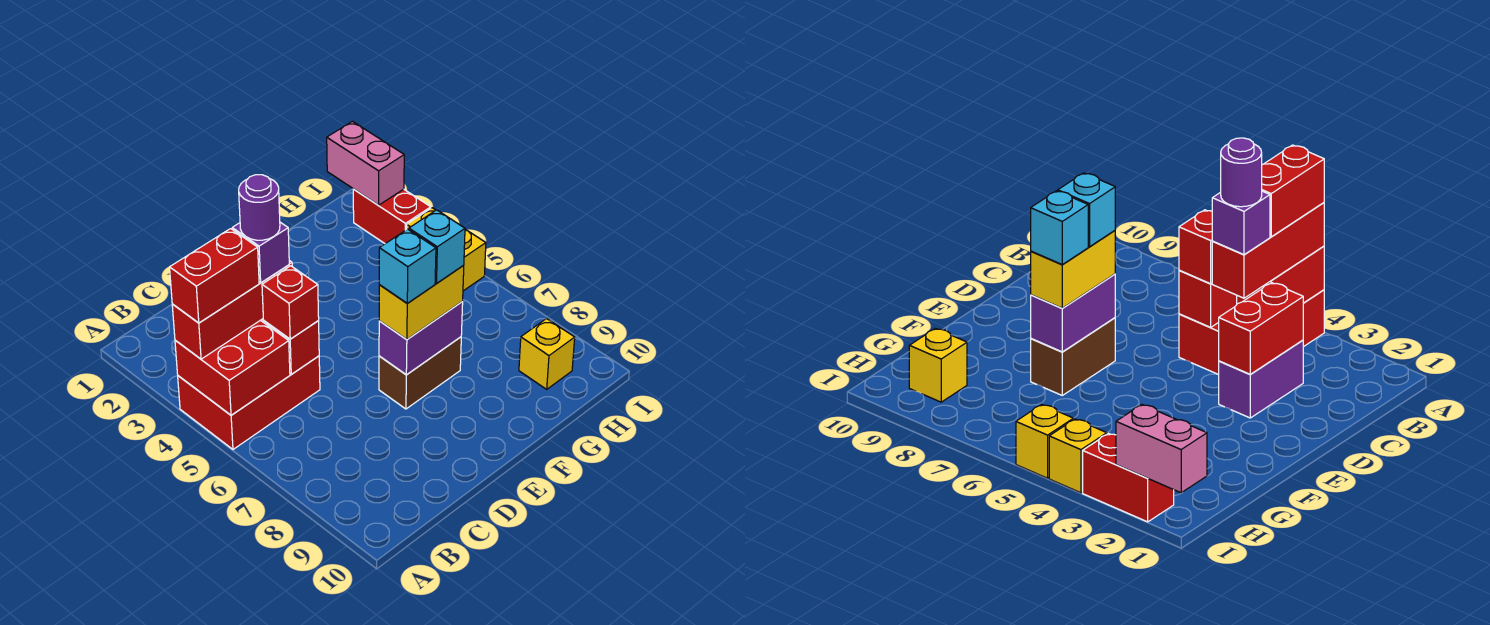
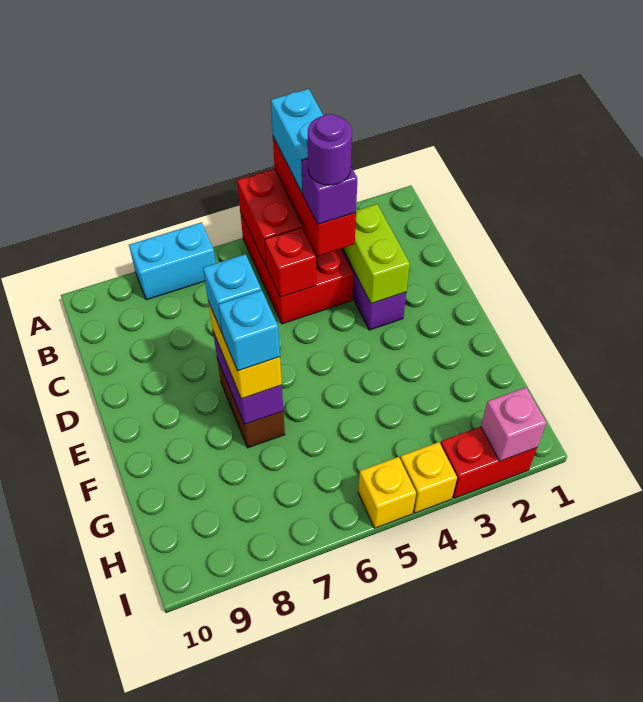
red brick A4:B4 level 4 -> cyan brick A4:B4 level 4
none -> cyan brick A7:A8 level 1
red brick C3:D3 level 2 -> lime brick C3:D3 level 2
red brick C5 level 3 -> none
yellow brick H9 level 1 -> none
pink brick I1:I2 level 2 -> pink brick I2 level 2

